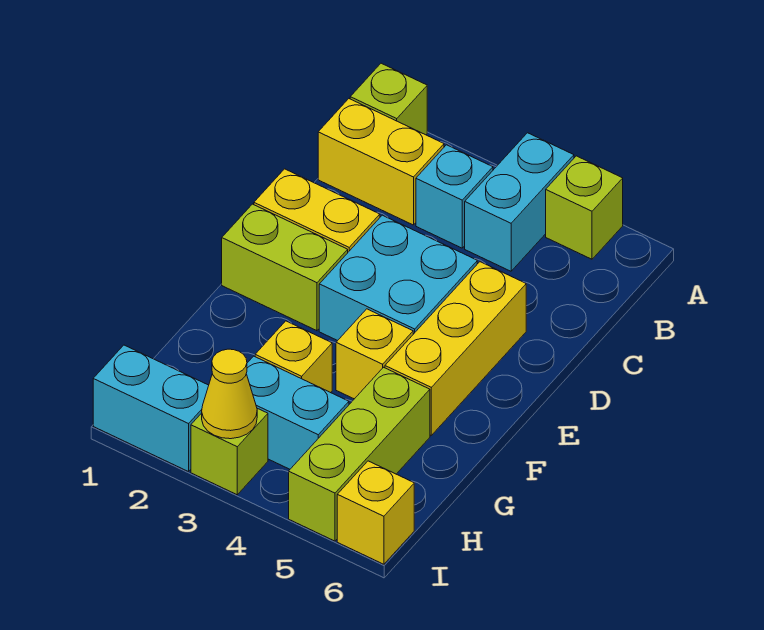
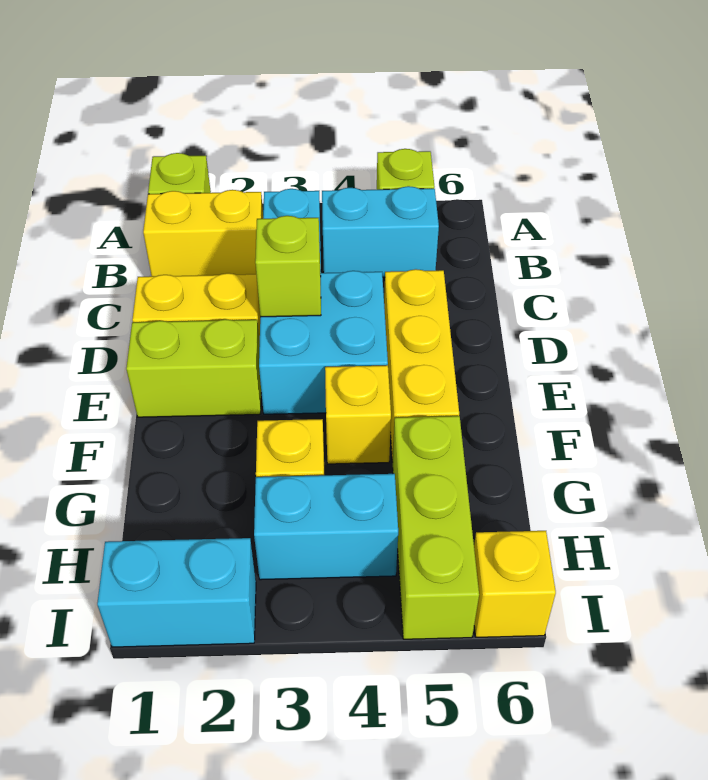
cyan brick A4:B4 level 1 -> cyan brick B4:B5 level 1
lime brick I3 level 1 -> lime brick D3 level 2
yellow cone I3 level 2 -> none

